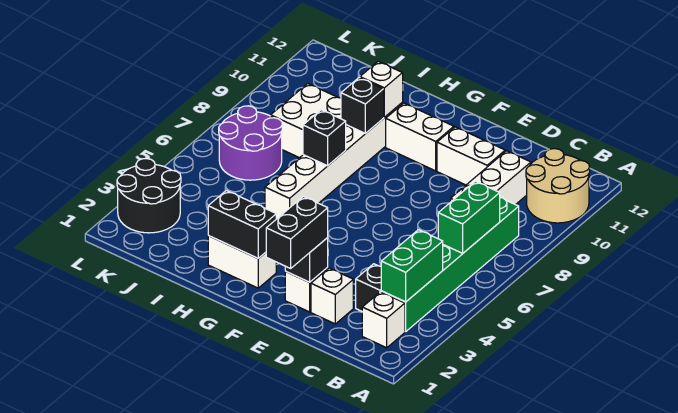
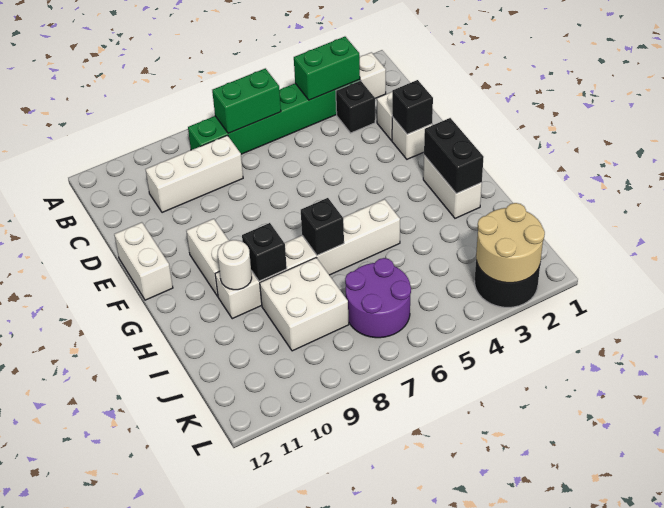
tan round brick A10:B11 level 1 -> tan round brick K2:L3 level 2
white brick D10:E10 level 1 -> white brick E12:F12 level 1
black brick E1:E2 level 3 -> none
white brick H10 level 2 -> white round brick H10 level 2

